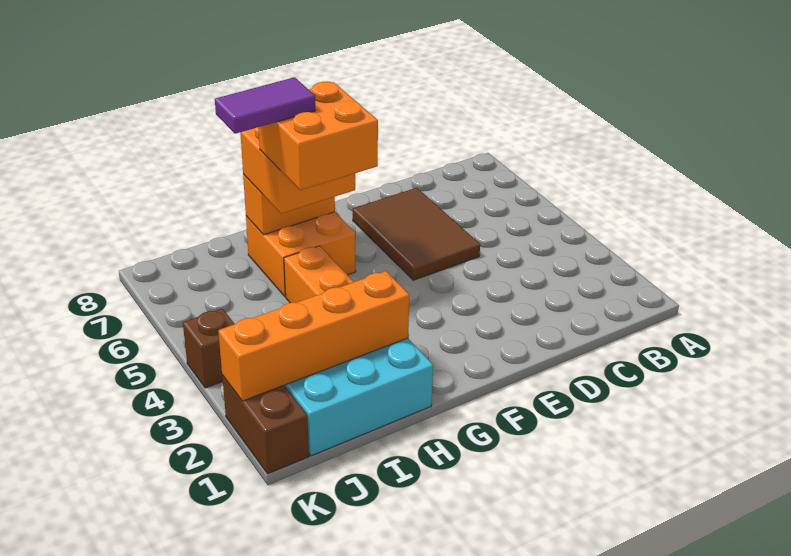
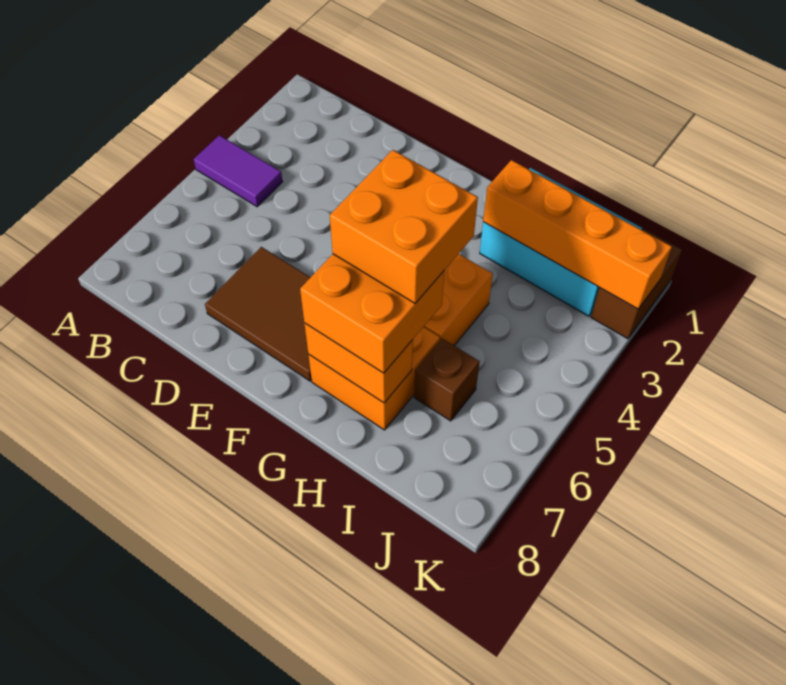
brown tile D5:E7 level 1 -> brown tile D6:F7 level 1
purple tile H6:I6 level 5 -> purple tile A4:B4 level 1
brown brick K4 level 1 -> brown brick I6 level 1

